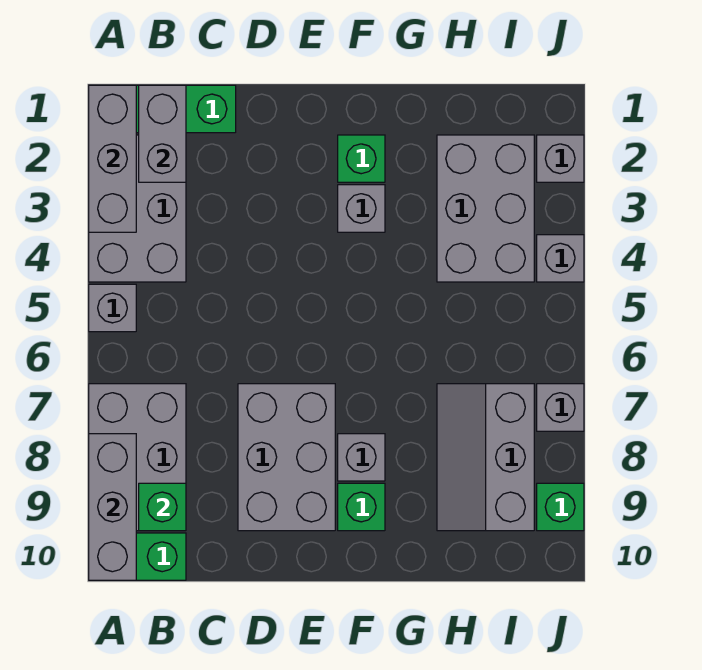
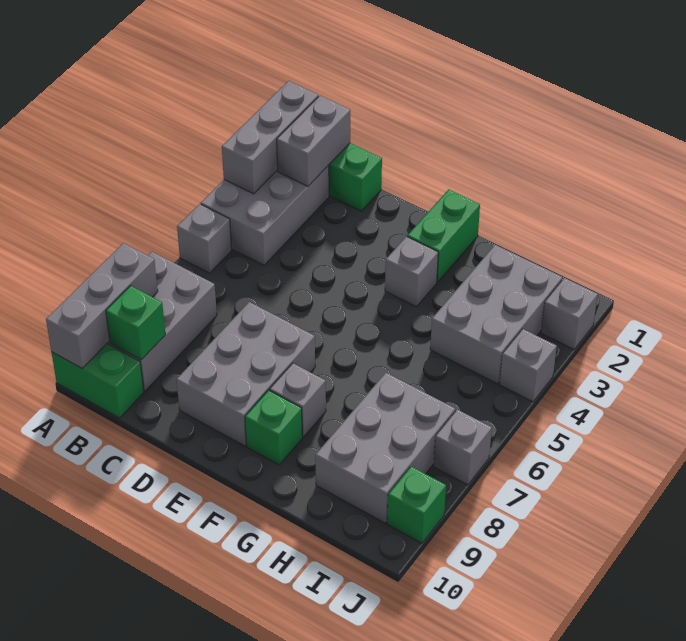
green brick F2 level 1 -> green brick F1:F2 level 1
grey slope H7:I9 level 1 top I -> grey brick H7:I9 level 1

